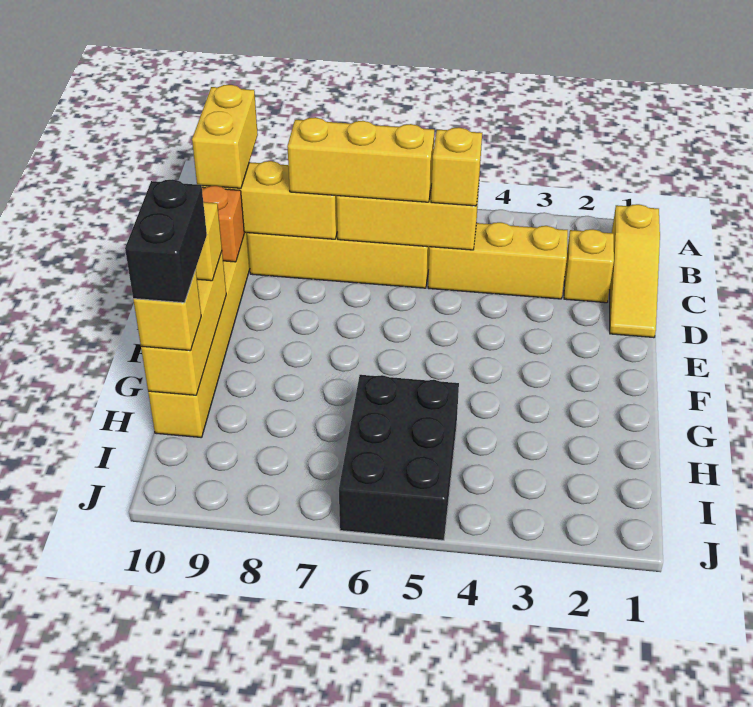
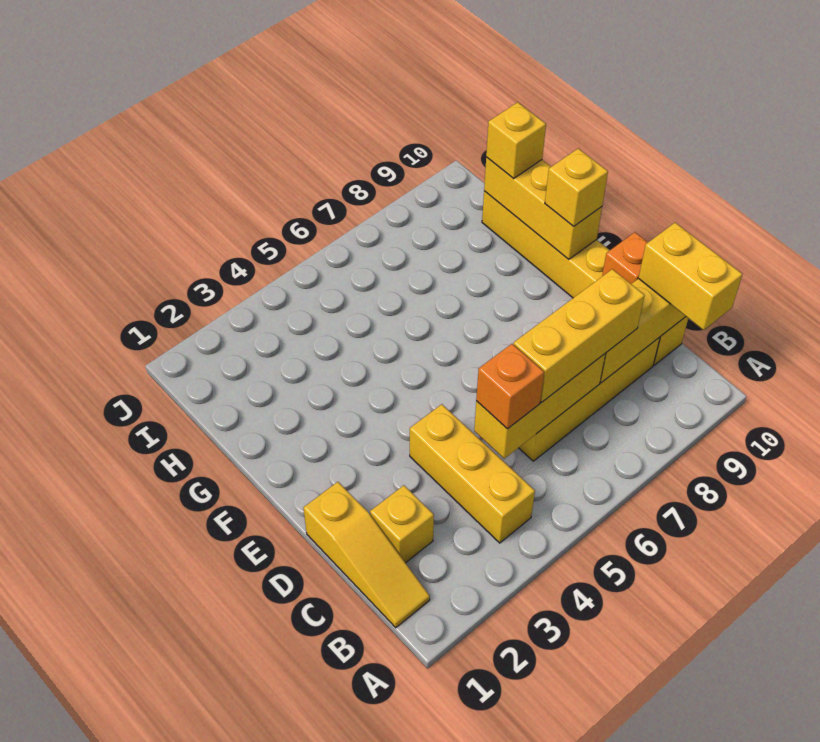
yellow slope B1:D1 level 1 top B -> yellow slope B1:D1 level 1 top D
yellow brick C3:C5 level 1 -> yellow brick B4:D4 level 1
yellow brick C5 level 3 -> orange brick C5 level 3
black brick G10:H10 level 4 -> none
black brick H5:J6 level 1 -> none

